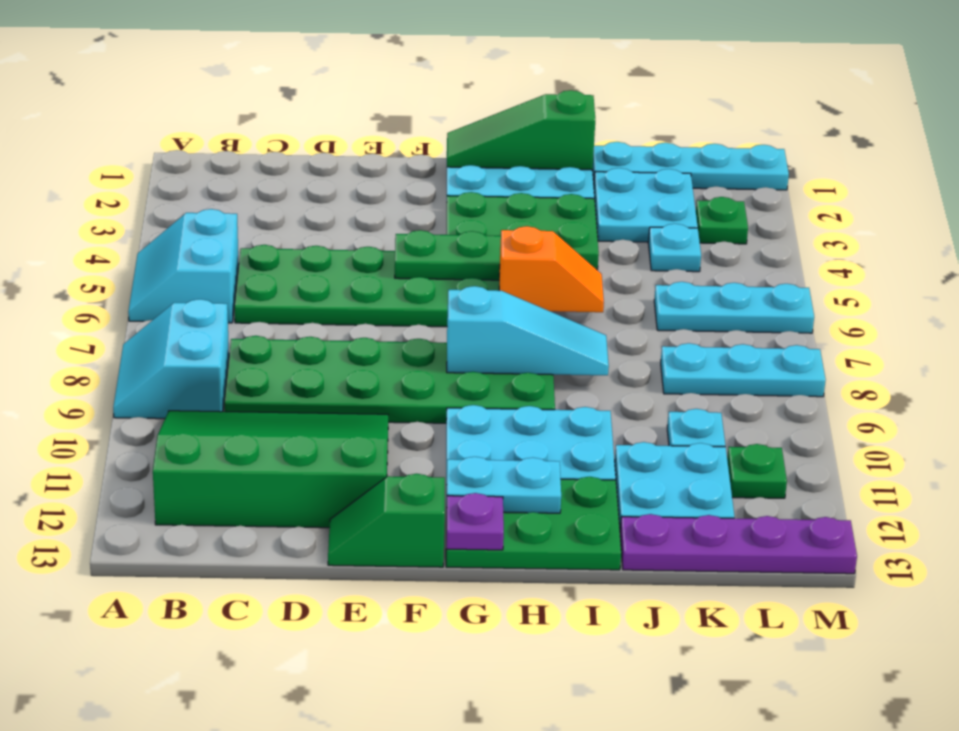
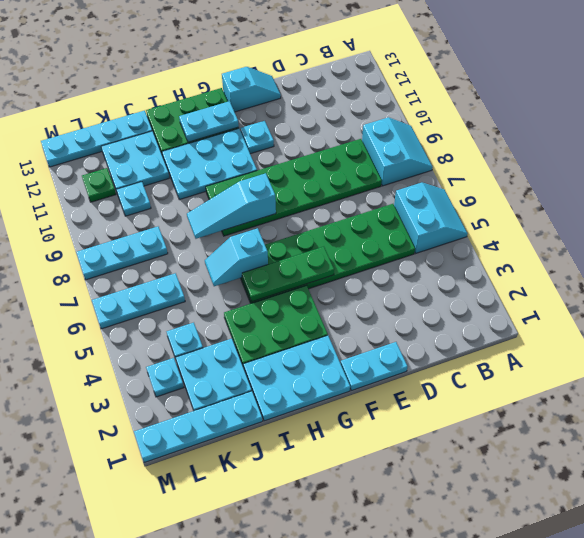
green slope B10:E12 level 1 top 12 -> none
none -> cyan plate E1:F1 level 1
green slope E13:F13 level 1 top F -> cyan slope E13:F13 level 1 top F
none -> cyan plate F11 level 1
green slope G1:I1 level 2 top I -> none
purple plate G13 level 2 -> none
orange slope H6:I6 level 2 top H -> cyan slope H6:I6 level 2 top H
purple plate J13:M13 level 1 -> cyan plate J13:M13 level 1
green plate L3 level 1 -> cyan plate L3 level 1

